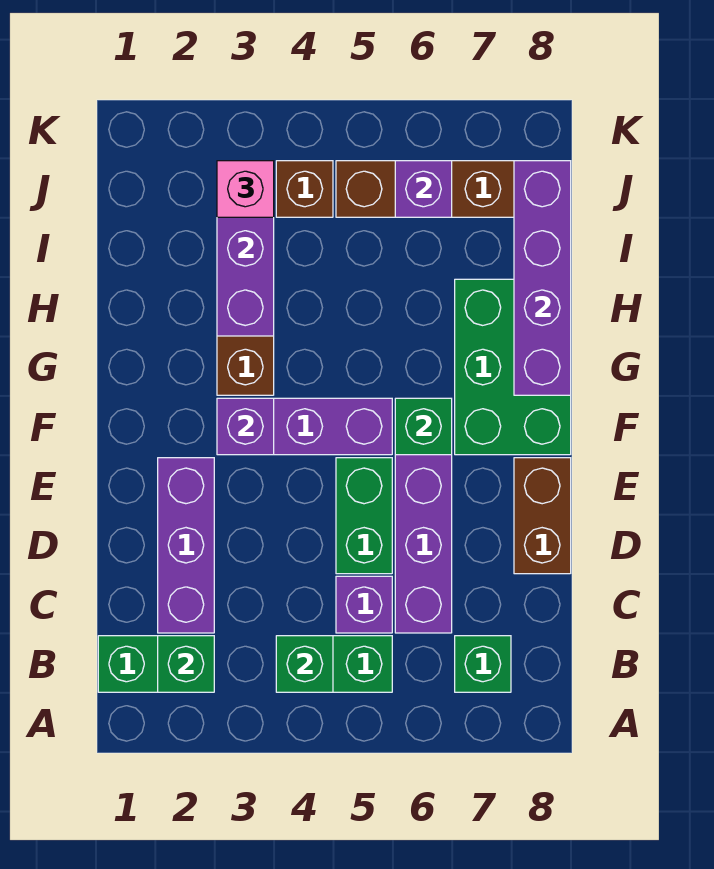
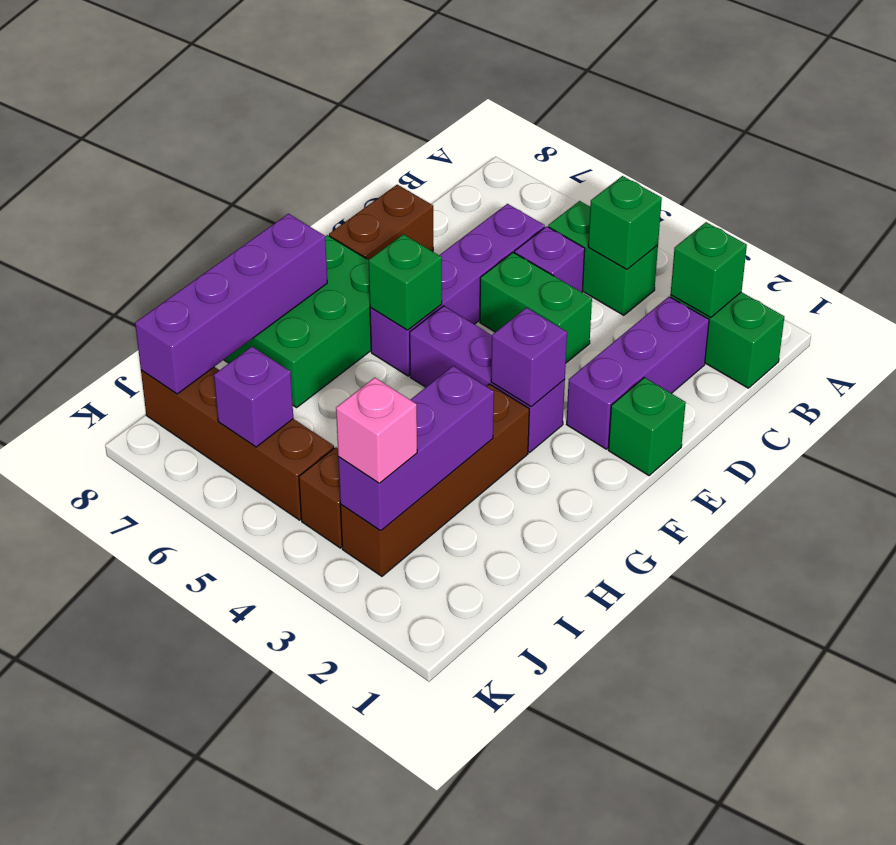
green brick B7 level 1 -> green brick E1 level 1
green brick D5:E5 level 1 -> green brick D4:D5 level 1

